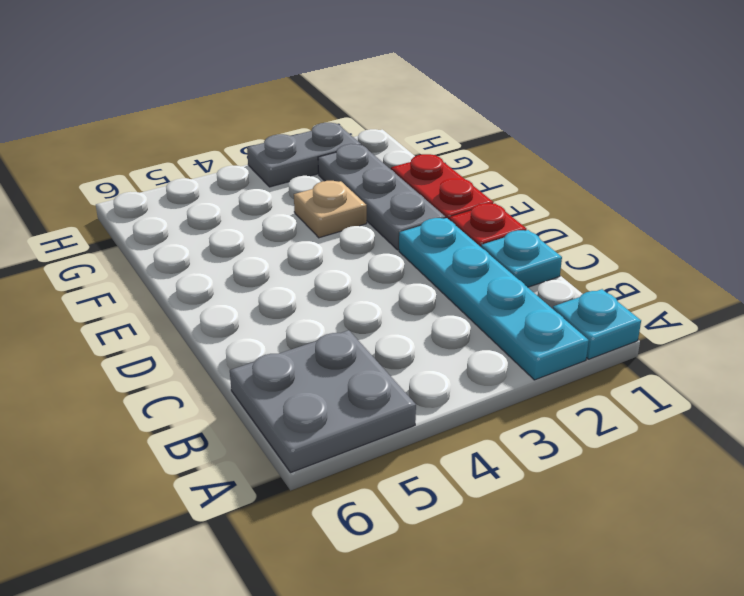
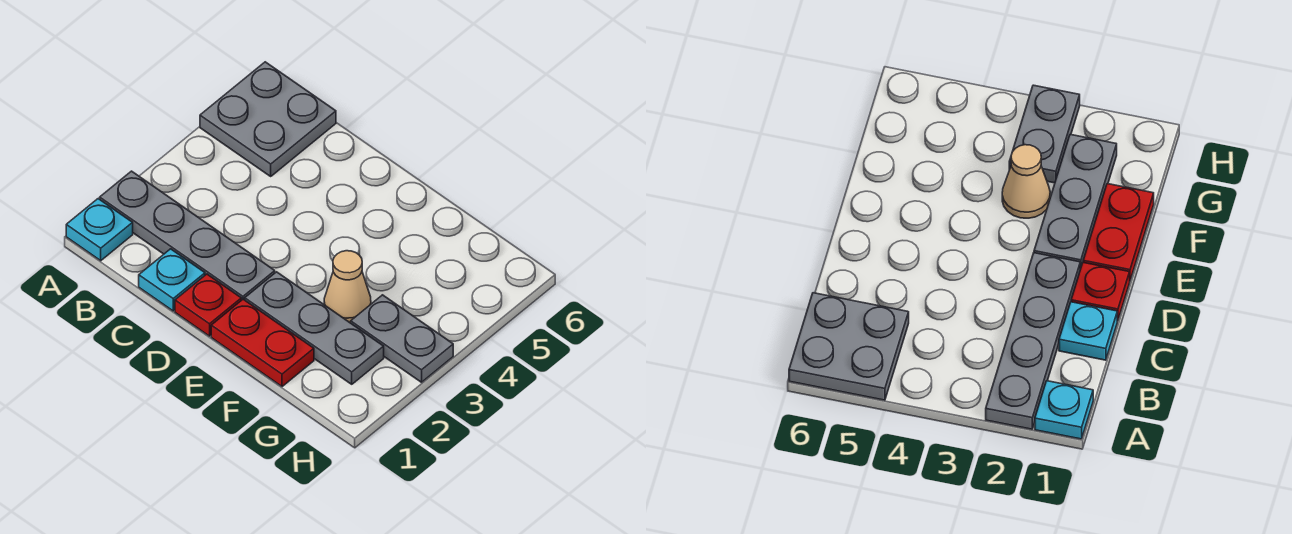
cyan plate A2:D2 level 1 -> grey plate A2:D2 level 1
tan plate F3 level 1 -> tan cone F3 level 1
grey plate H2:H3 level 1 -> grey plate G3:H3 level 1

